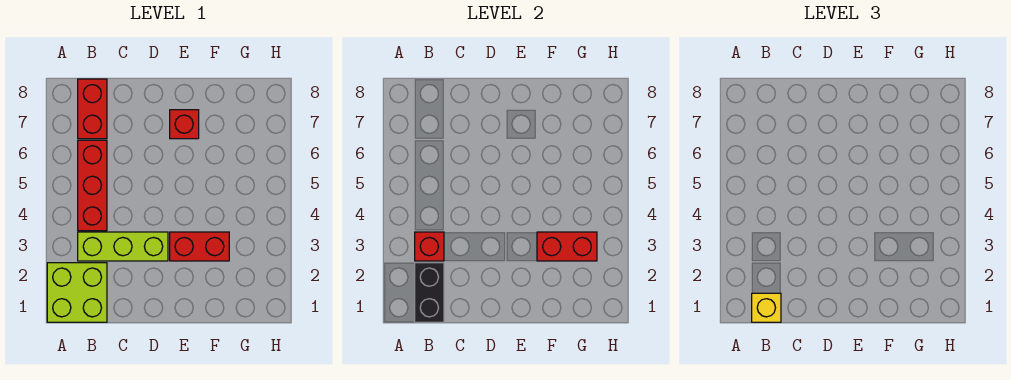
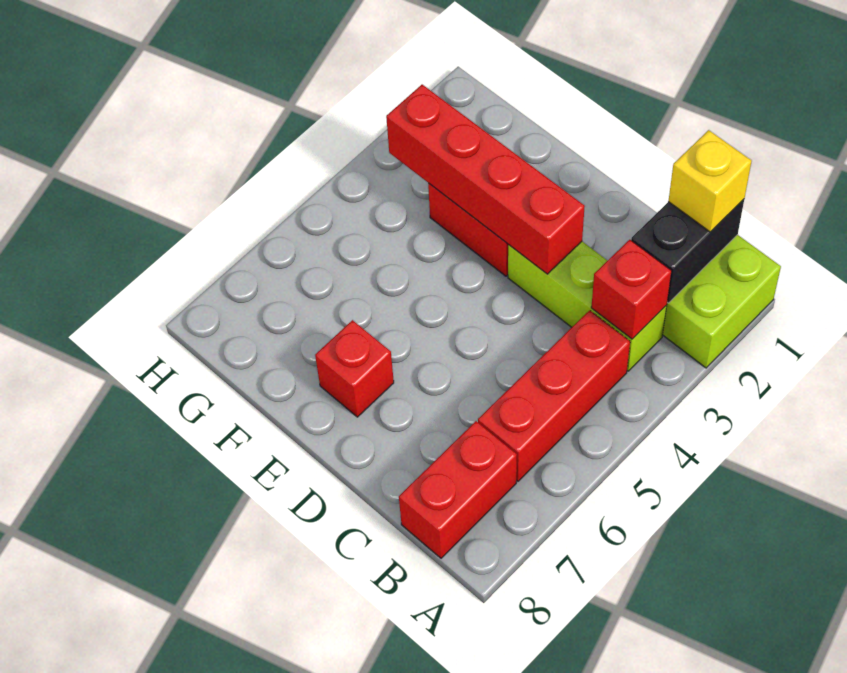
red brick F3:G3 level 2 -> red brick D3:G3 level 2

